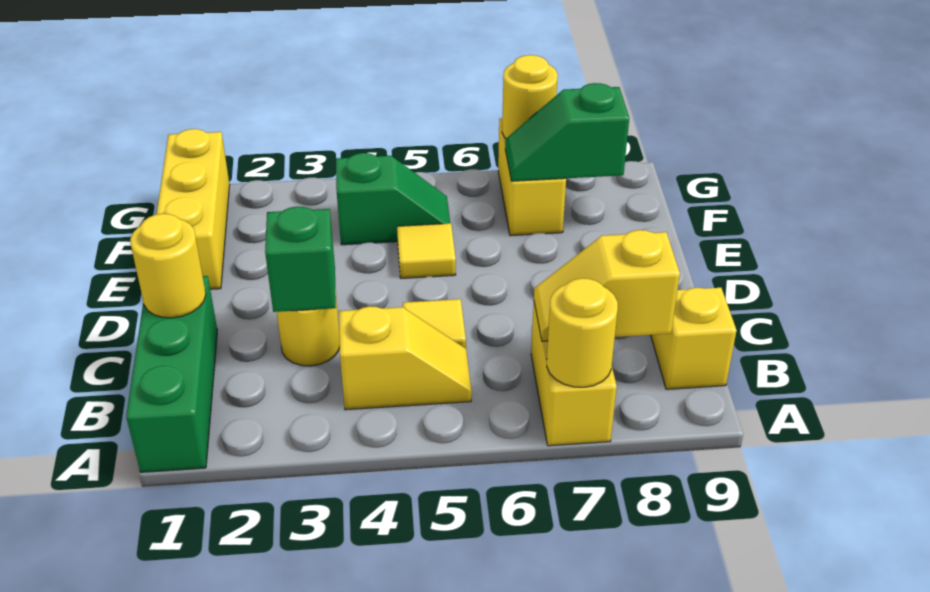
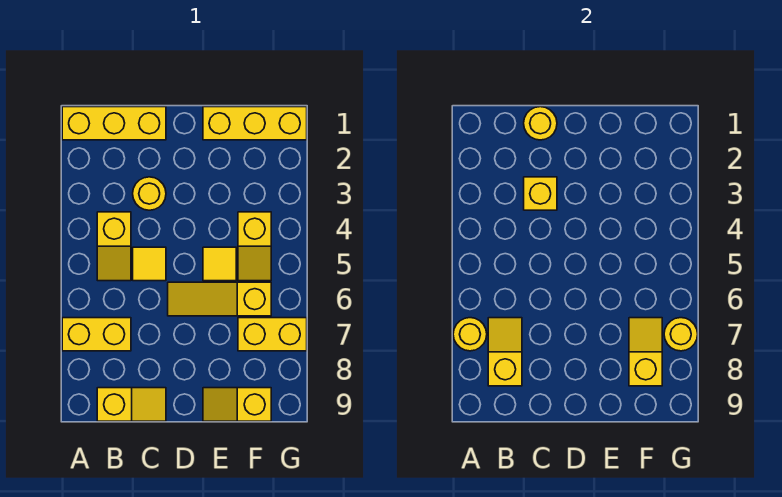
green brick A1:C1 level 1 -> yellow brick A1:C1 level 1
green brick C3 level 2 -> yellow brick C3 level 2
none -> yellow slope D6:F6 level 1 top F
none -> yellow slope E9:F9 level 1 top F
green slope F4:F5 level 1 top 4 -> yellow slope F4:F5 level 1 top 4
green slope F7:F8 level 2 top 8 -> yellow slope F7:F8 level 2 top 8

